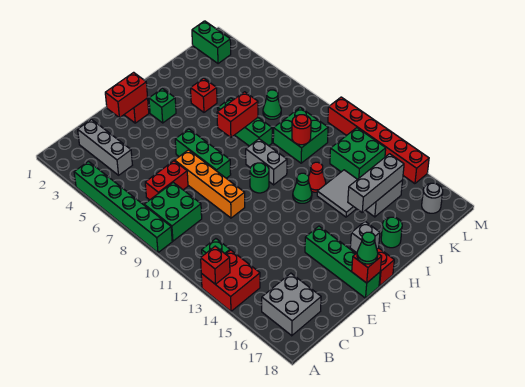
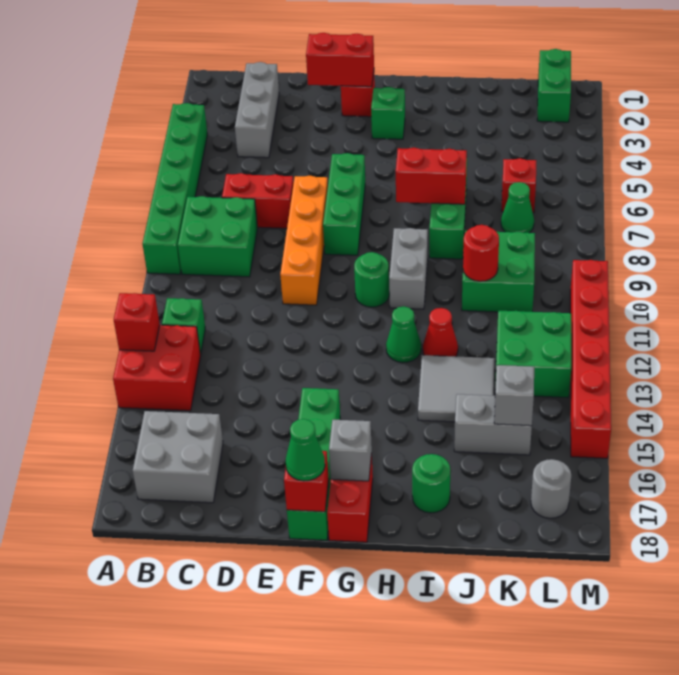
red brick I4 level 1 -> red brick K6 level 1
grey brick I15:K15 level 2 -> grey brick K15 level 2

